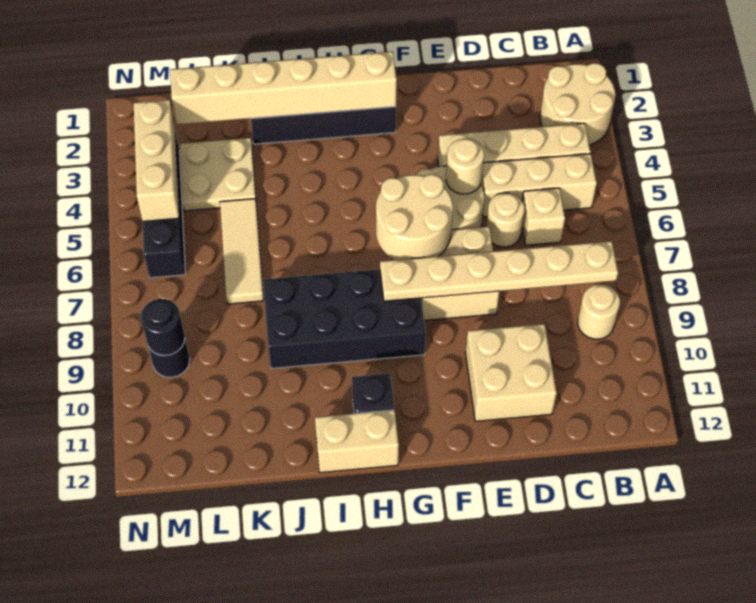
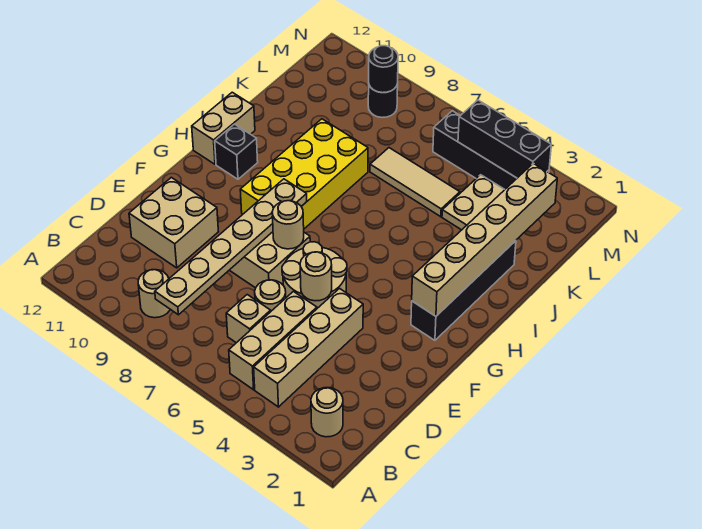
tan round brick A2:B3 level 1 -> tan round brick B2 level 1
tan round brick F6:G7 level 2 -> tan round brick F7 level 2
black brick G8:J9 level 1 -> yellow brick G8:J9 level 1
tan brick M3:M5 level 2 -> black brick M3:M5 level 2

